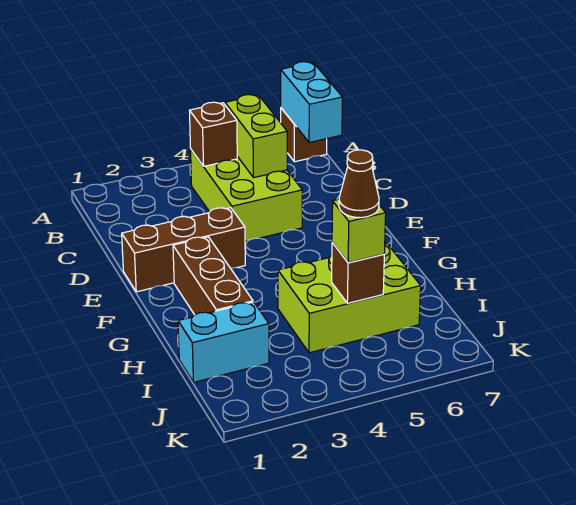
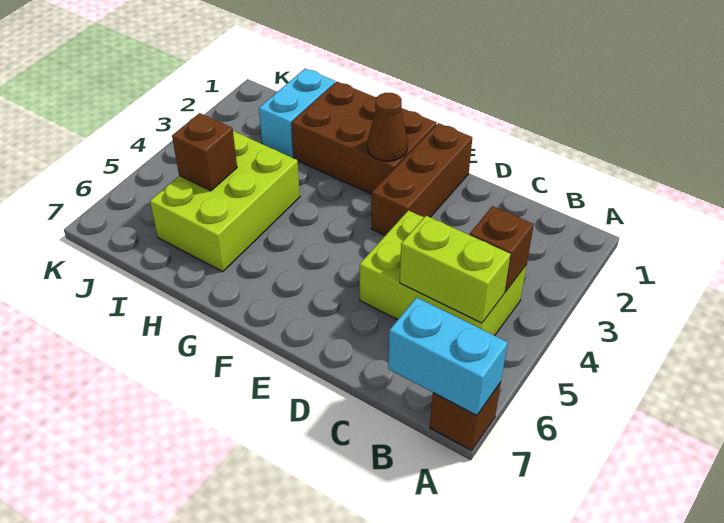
brown brick F2:H2 level 1 -> brown brick F1:H2 level 1
lime brick I5 level 3 -> none
brown cone I5 level 4 -> brown cone F2 level 2

